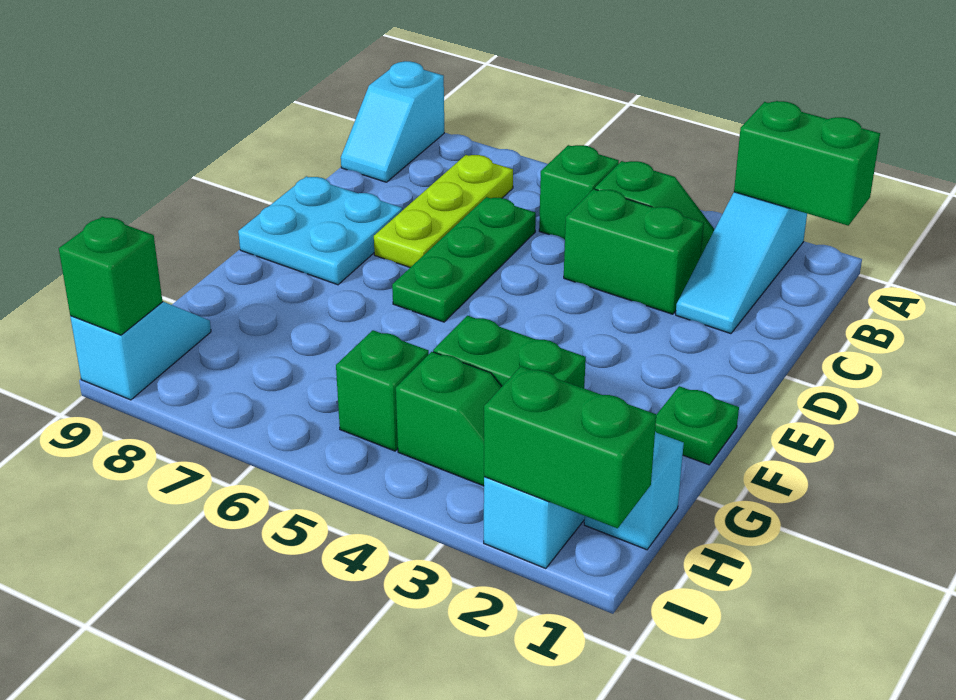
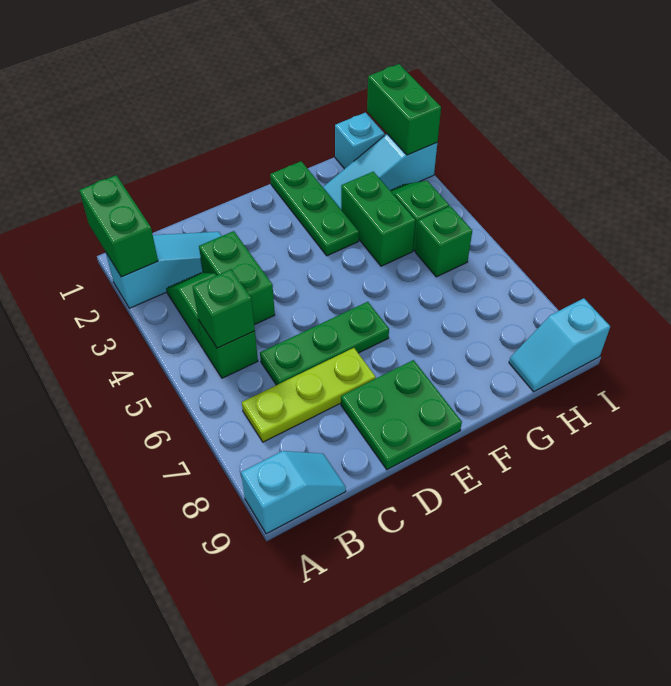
cyan plate D8:E9 level 1 -> green plate D8:E9 level 1
green plate F1 level 1 -> green plate F1:F3 level 1
green brick I9 level 2 -> green brick B5 level 2

